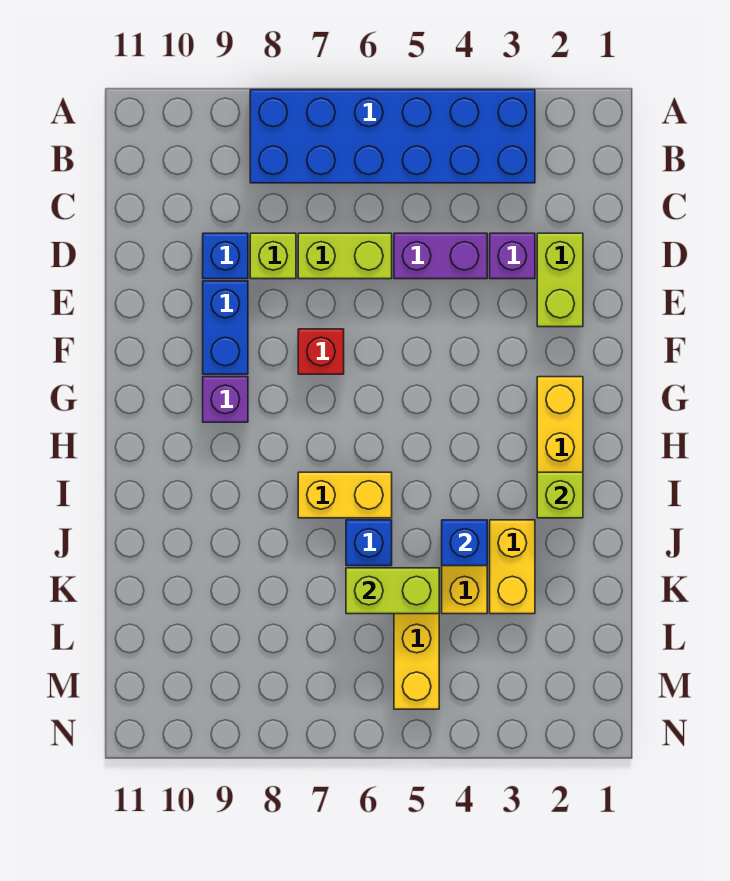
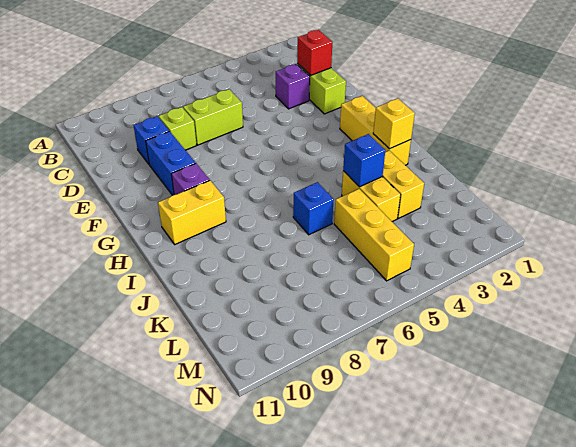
blue brick A3:B8 level 1 -> none
purple brick D4:D5 level 1 -> none
red brick F7 level 1 -> red brick D2 level 2
lime brick I2 level 2 -> yellow brick I2 level 2
yellow brick I6:I7 level 1 -> yellow brick H9:H10 level 1
lime brick K5:K6 level 2 -> none

